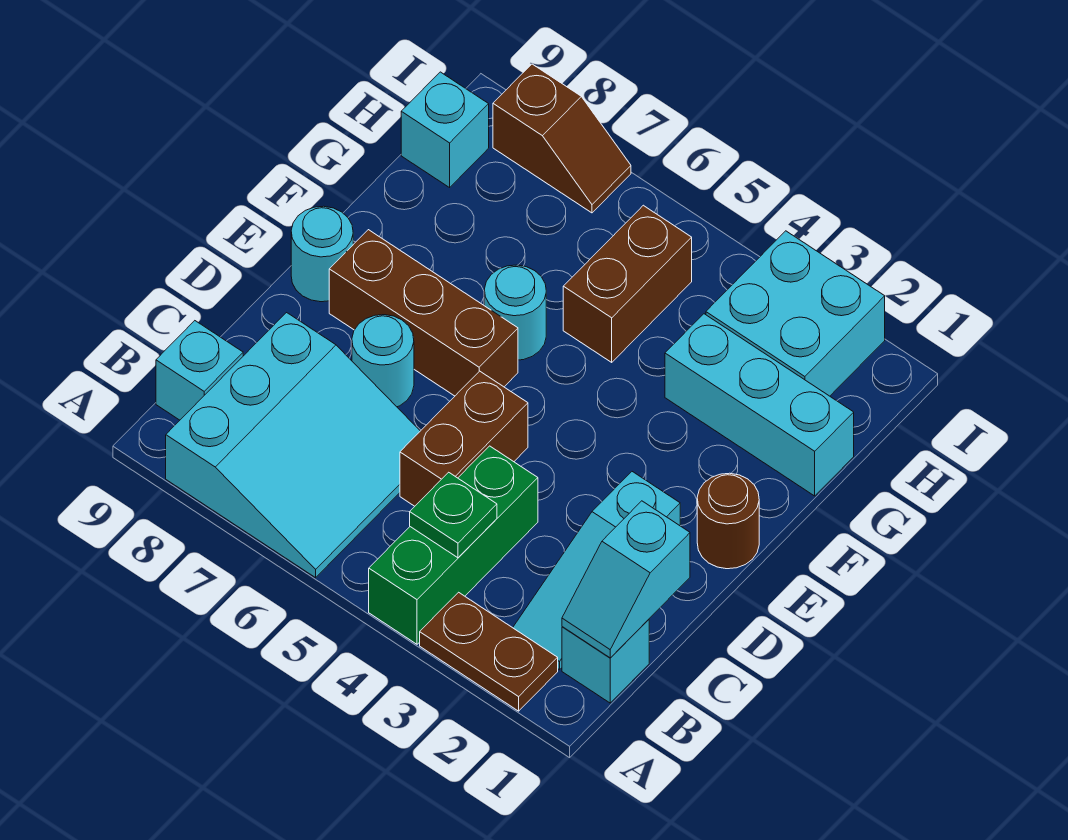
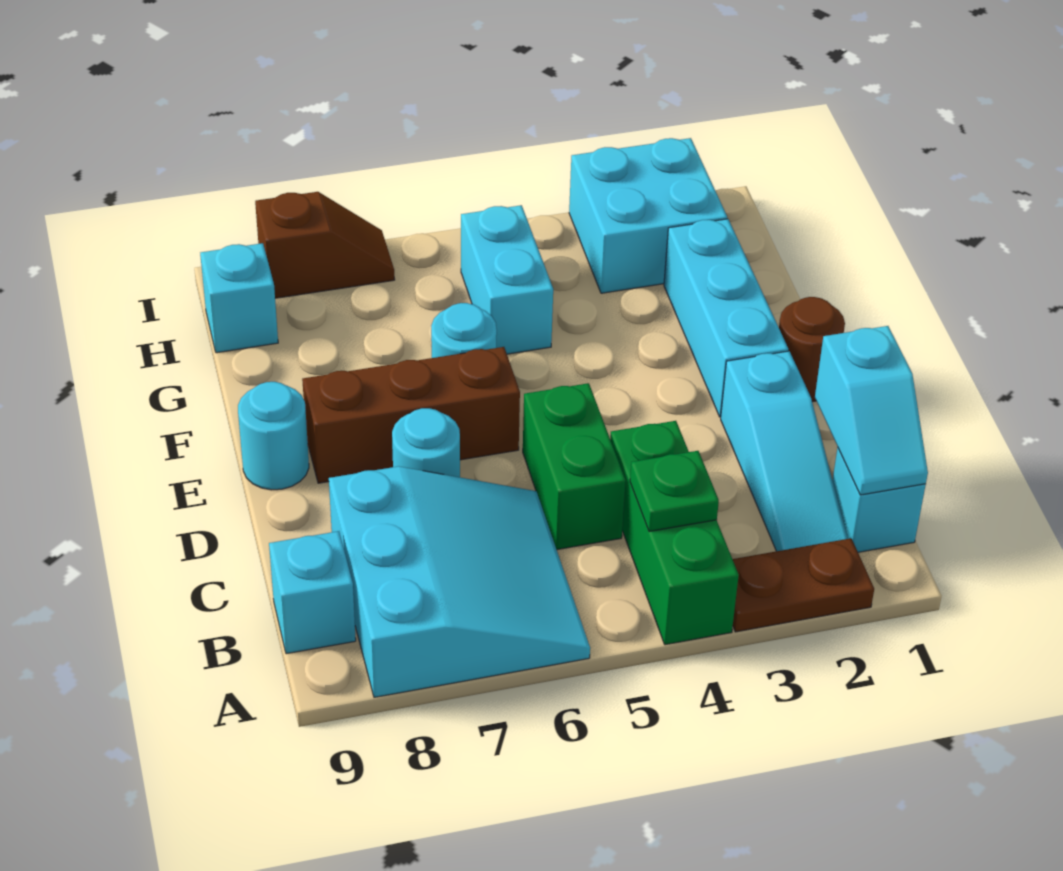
brown brick C5:D5 level 1 -> green brick C5:D5 level 1
cyan brick G1:G3 level 1 -> cyan brick E2:G2 level 1
brown brick G5:H5 level 1 -> cyan brick G5:H5 level 1

